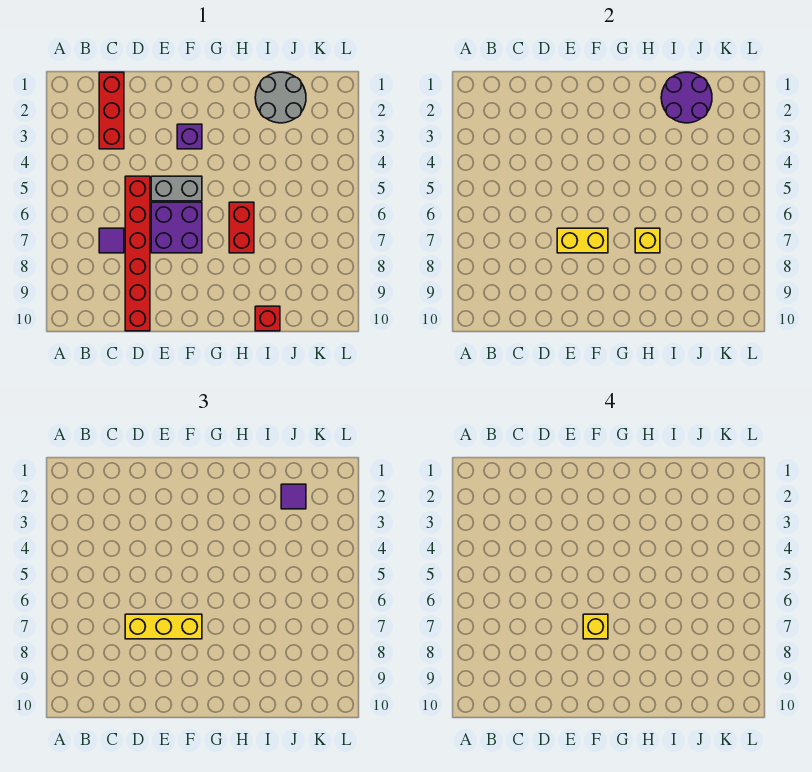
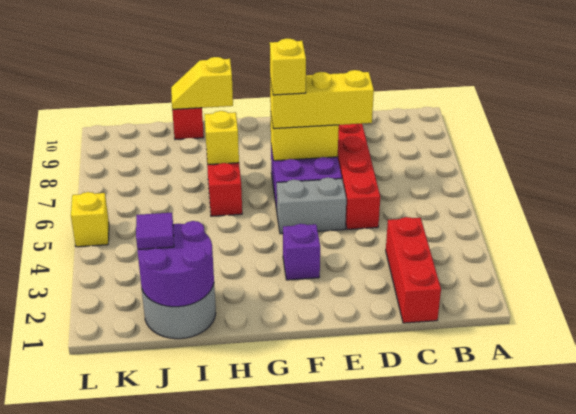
purple tile C7 level 1 -> none
none -> yellow slope H10:I10 level 2 top H
none -> yellow brick L5 level 1

